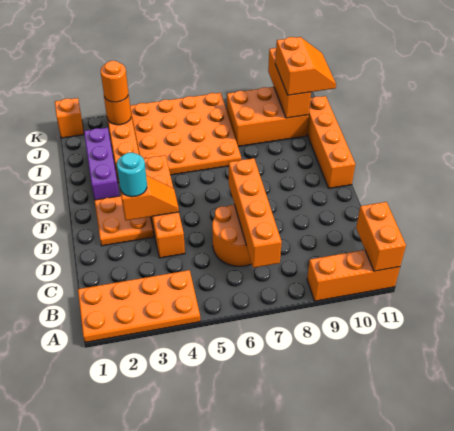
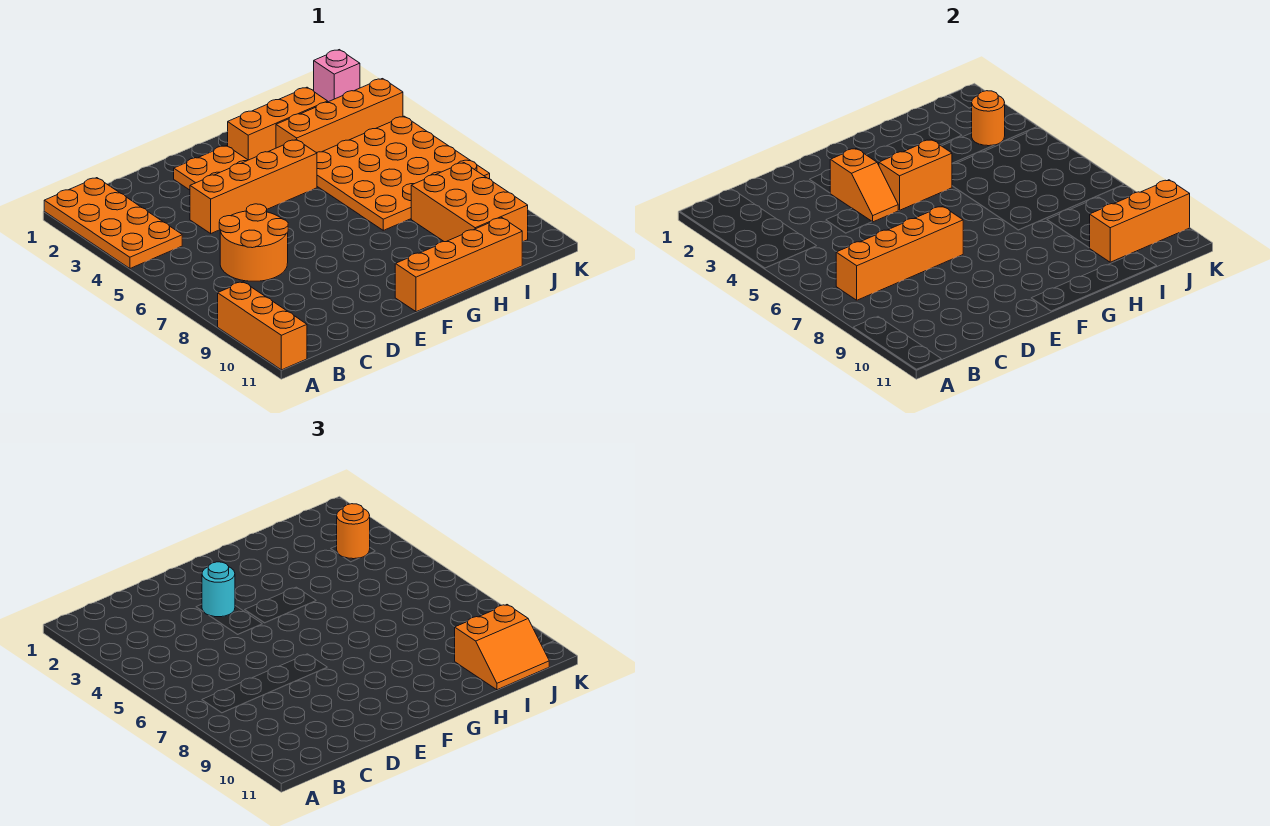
orange brick A11:B11 level 2 -> orange brick F4:G4 level 2
purple brick G2:I2 level 1 -> orange brick G2:I2 level 1
orange brick K1 level 1 -> pink brick K1 level 1

